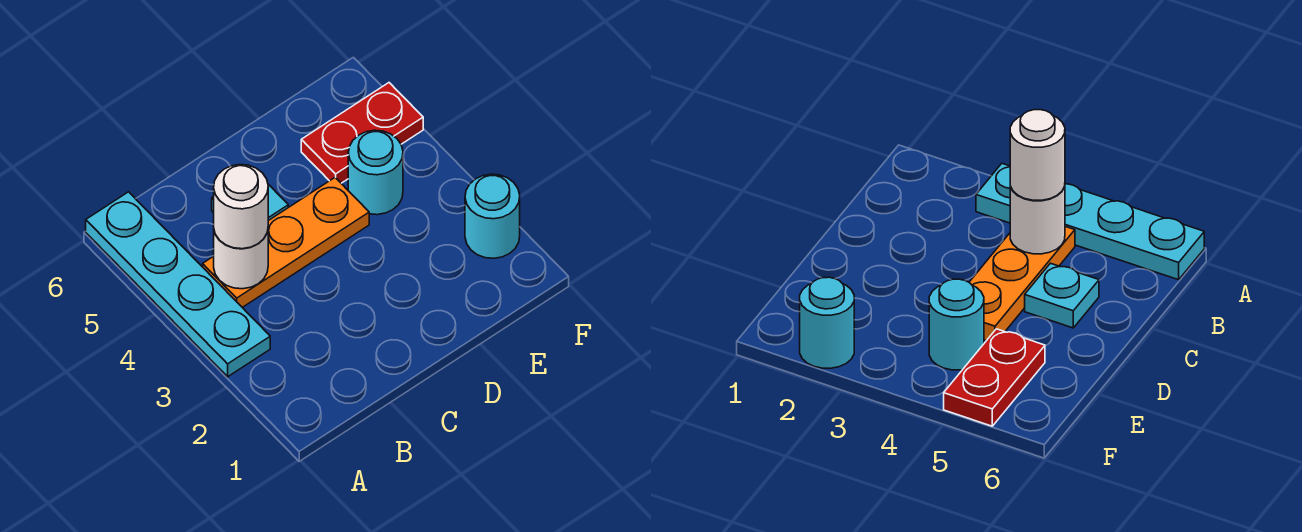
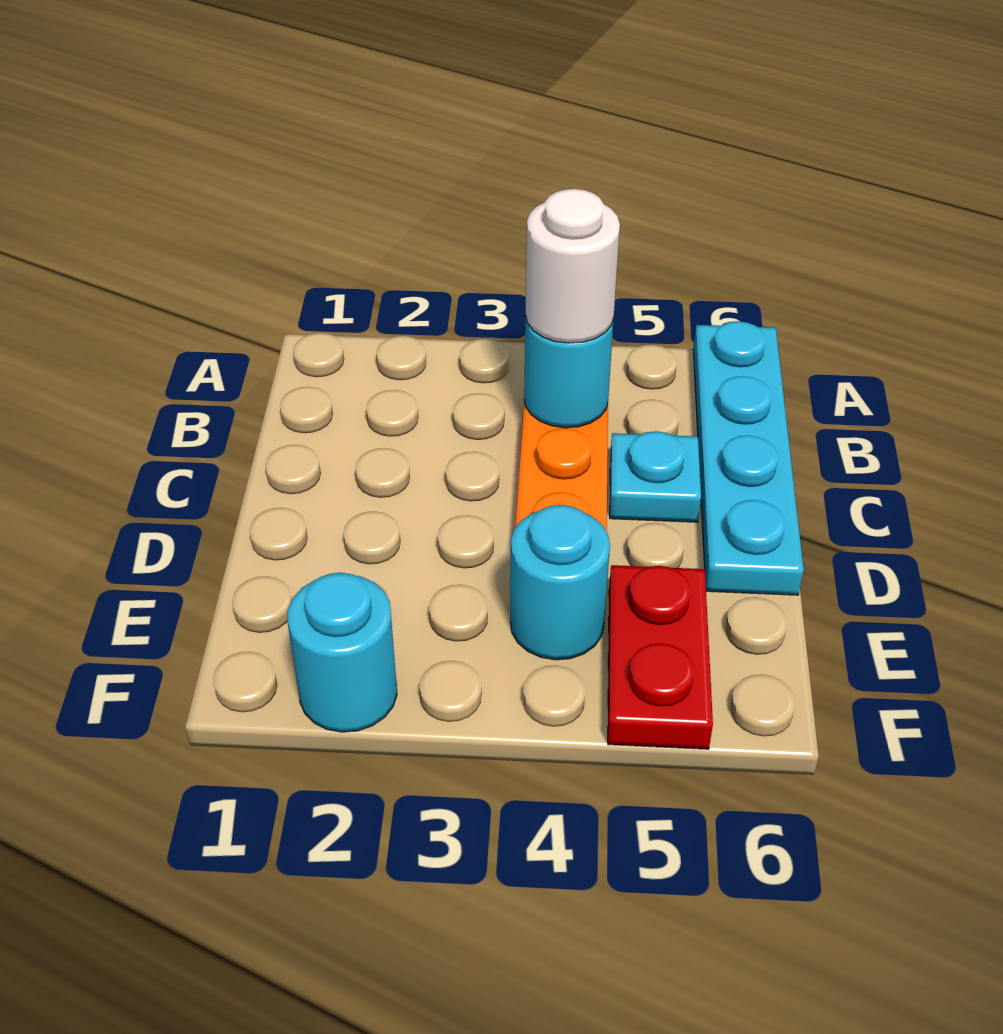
cyan plate A3:A6 level 1 -> cyan plate A6:D6 level 1
white round brick B4 level 2 -> cyan round brick B4 level 2

